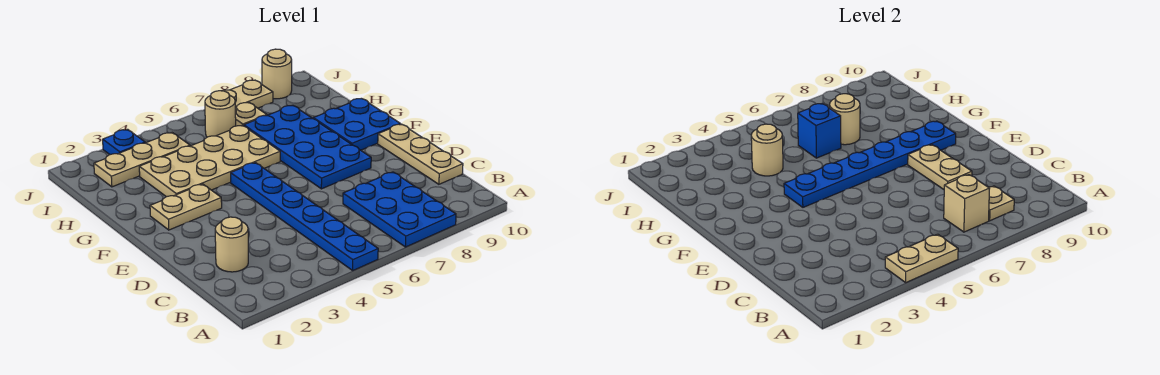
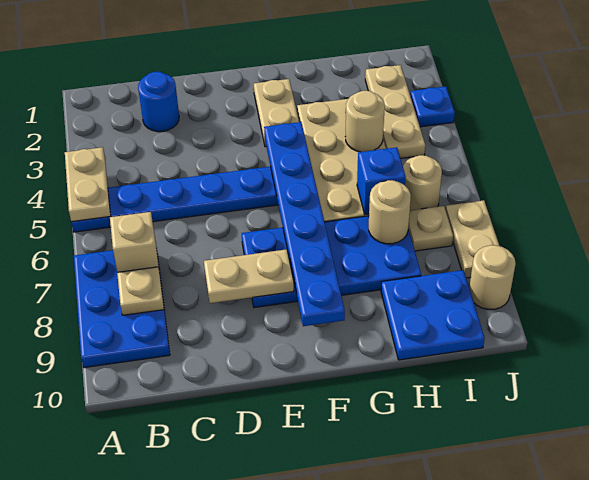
blue plate A7:C8 level 1 -> blue plate A7:B9 level 1
tan round brick C2 level 1 -> blue round brick C2 level 1
tan plate C10:E10 level 1 -> none
blue plate F9:G10 level 1 -> blue plate H9:I10 level 1

